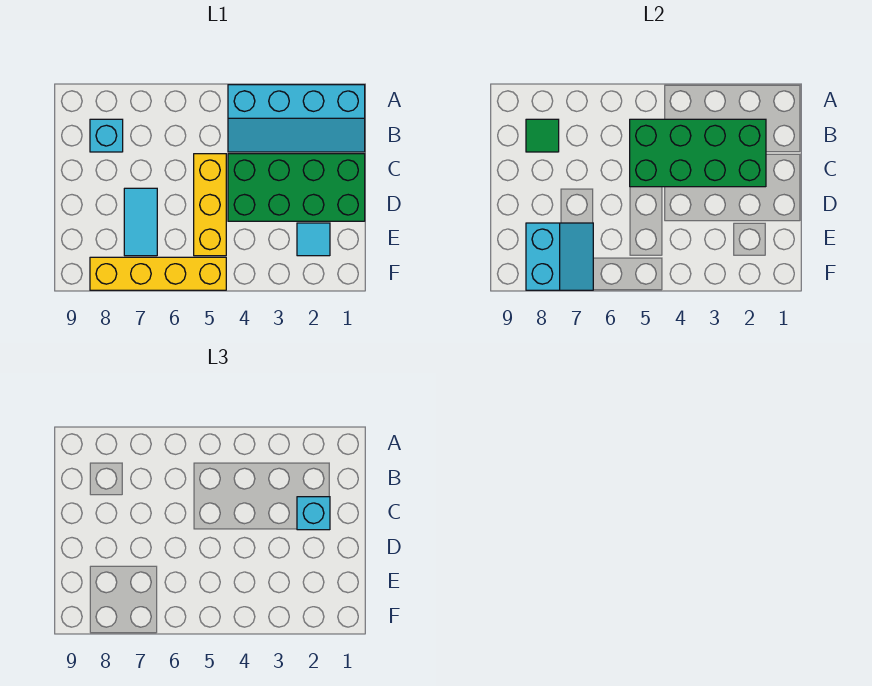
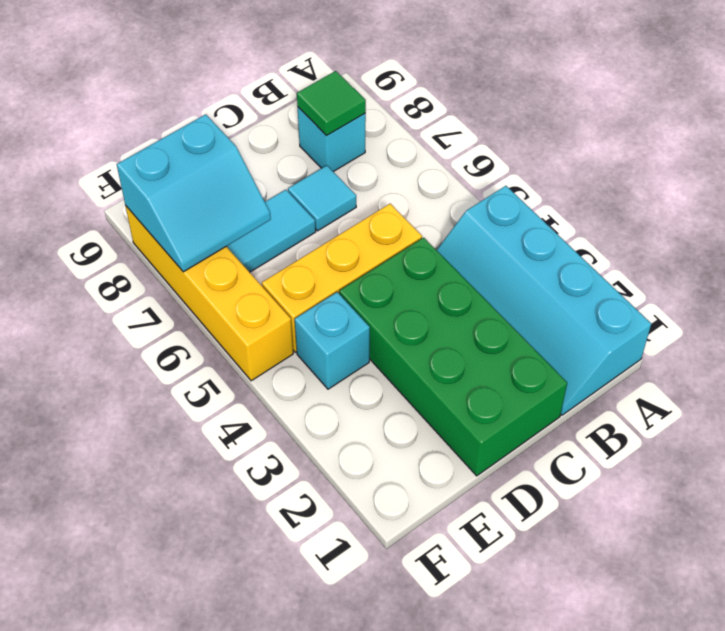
green brick B2:C5 level 2 -> none
cyan brick C2 level 3 -> cyan brick E4 level 1
cyan tile E2 level 1 -> cyan tile C7 level 1

